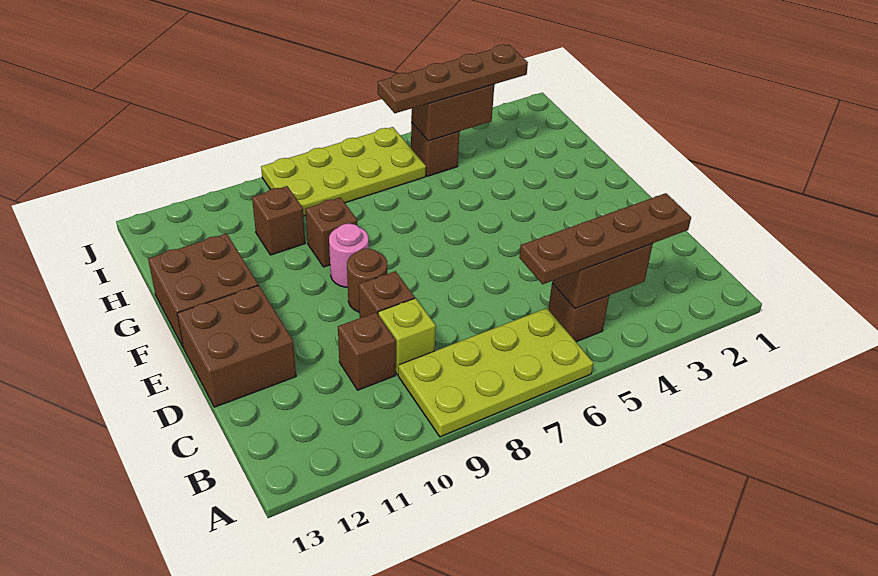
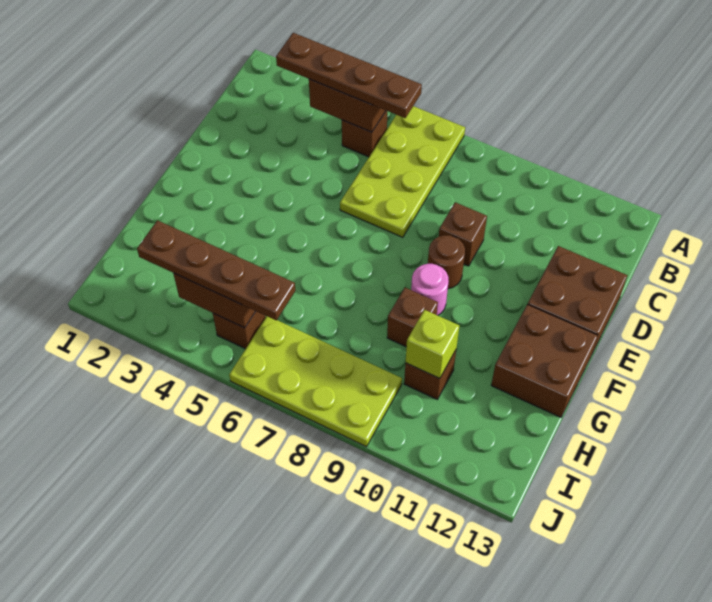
lime plate A6:B9 level 1 -> lime plate A6:D7 level 1
lime brick C9 level 1 -> lime brick H10 level 2
brown brick C10 level 1 -> none

